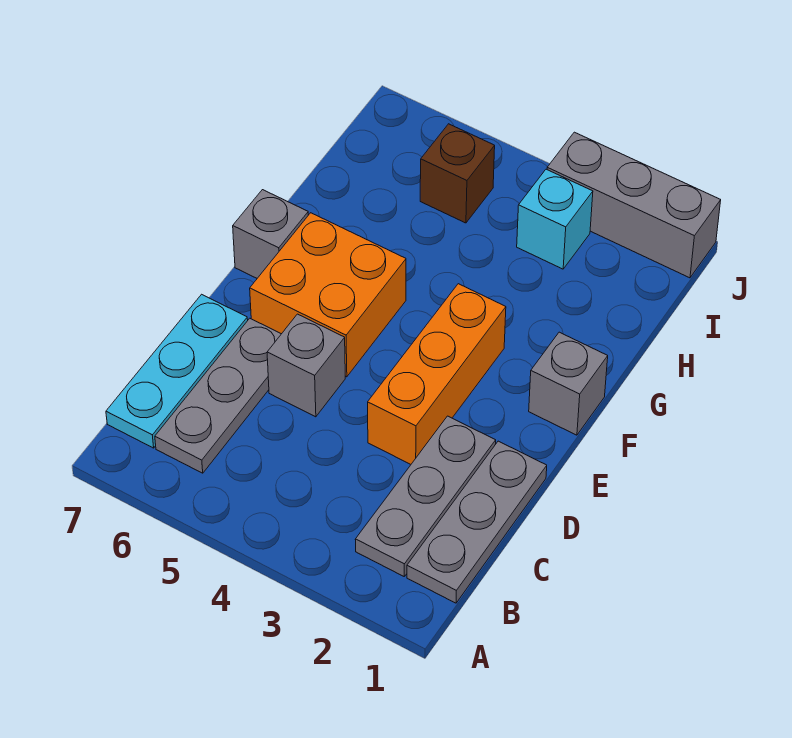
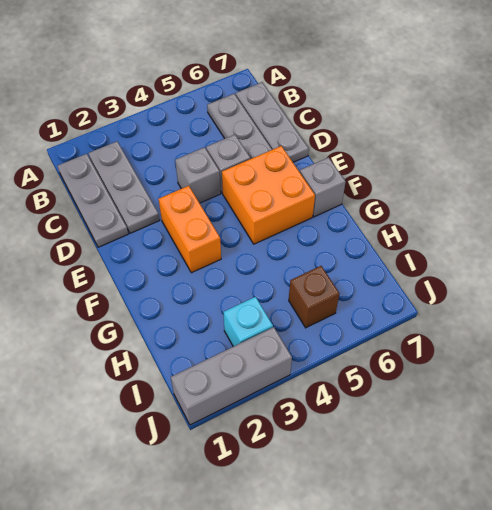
cyan plate B7:D7 level 1 -> grey plate B7:D7 level 1
orange brick D3:F3 level 1 -> orange brick E3:F3 level 1
grey brick F1 level 1 -> grey brick D4 level 1

